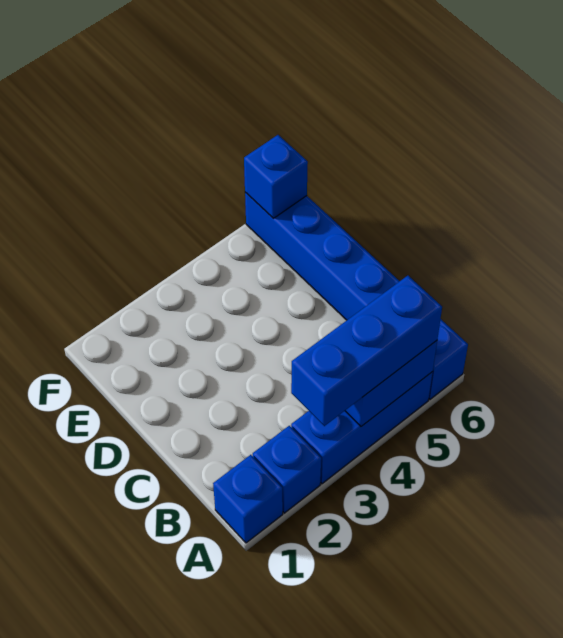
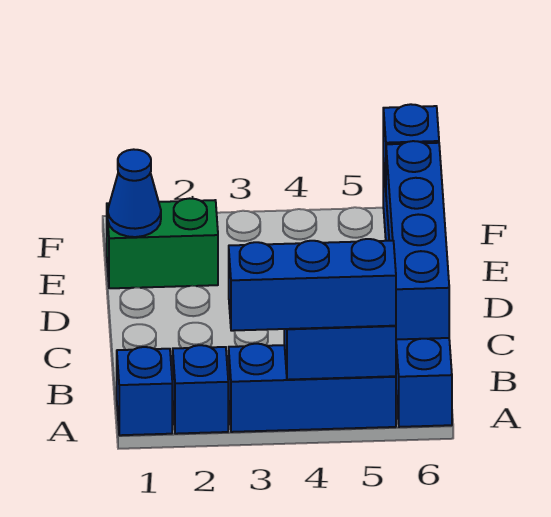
none -> blue brick B6:E6 level 2
none -> green brick E1:E2 level 1
none -> blue cone E1 level 2

